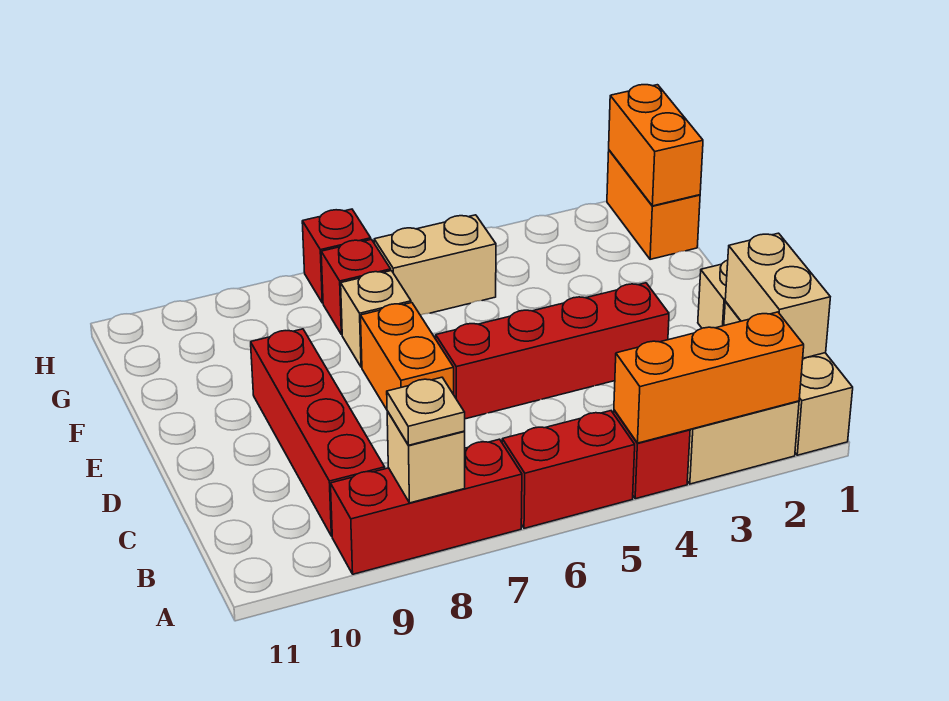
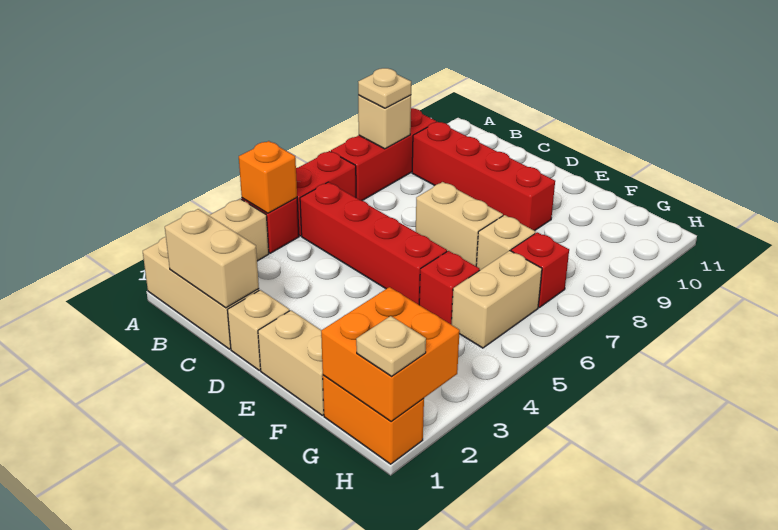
orange brick A2:A4 level 2 -> orange brick A4 level 2
red brick D3:D6 level 1 -> red brick B5:E5 level 1
orange brick D7:E7 level 1 -> tan brick D7:E7 level 1
none -> tan brick E1:F1 level 1
orange brick G1:H1 level 2 -> orange brick G1:H2 level 2
none -> tan plate H1 level 3
red brick H7 level 1 -> red brick F5 level 1

